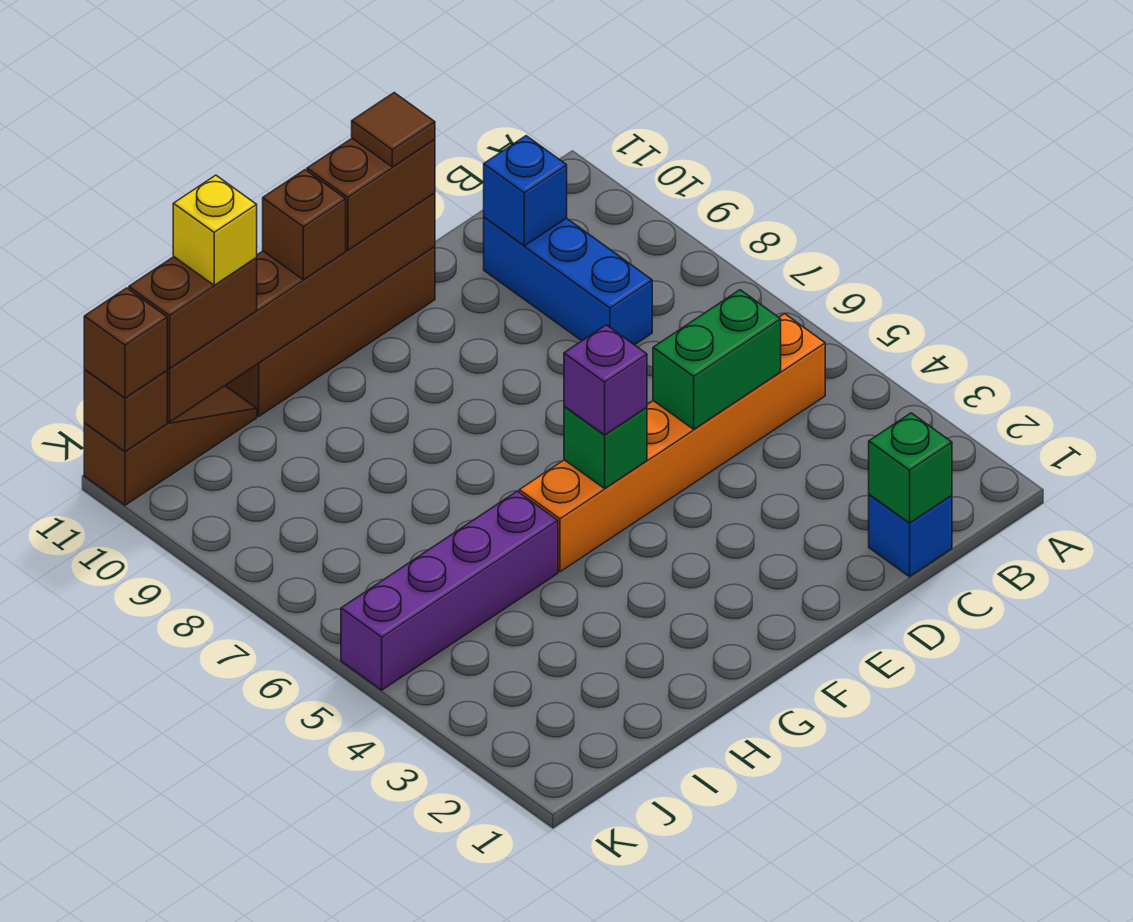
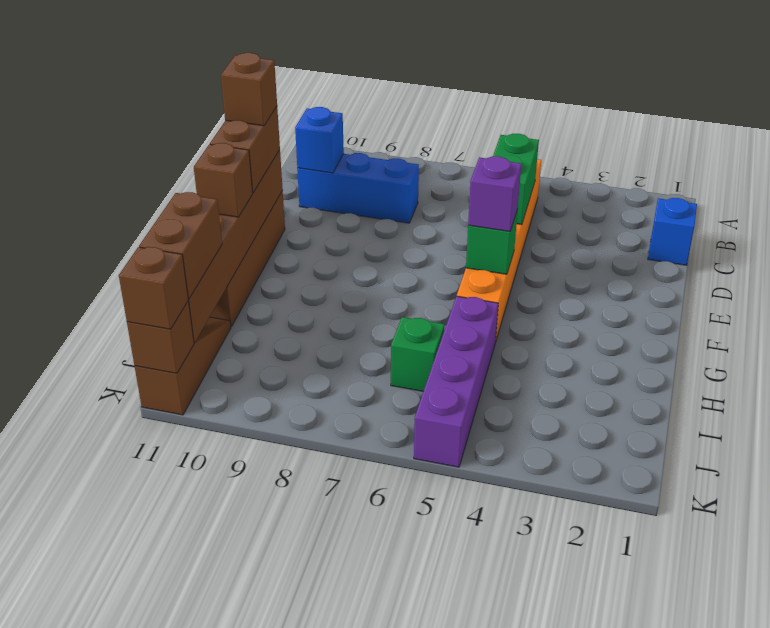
green brick C1 level 2 -> green brick I6 level 1
brown tile E11 level 4 -> brown brick E11 level 4
yellow brick I11 level 4 -> none

